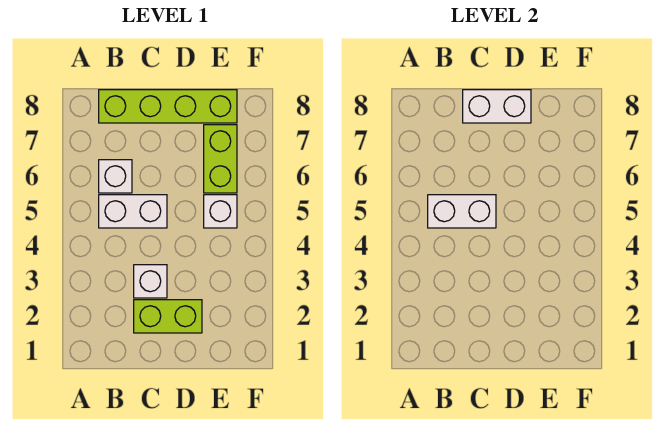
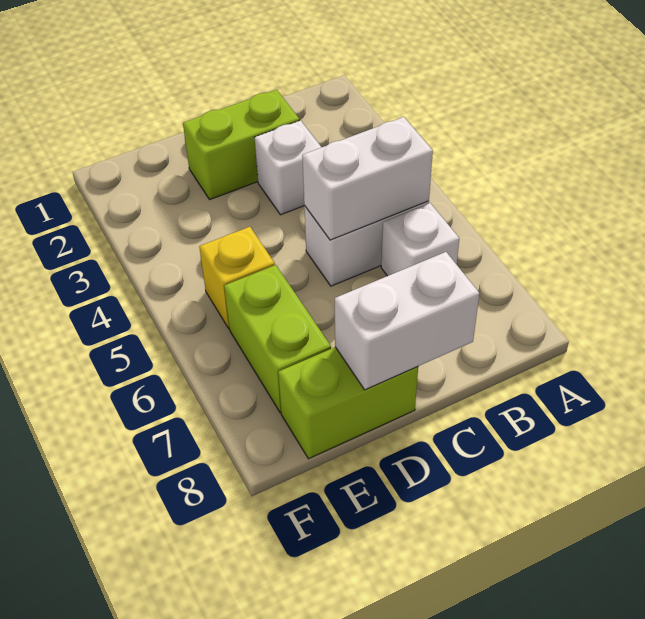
lime brick B8:E8 level 1 -> lime brick D8:E8 level 1
white brick E5 level 1 -> yellow brick E5 level 1

